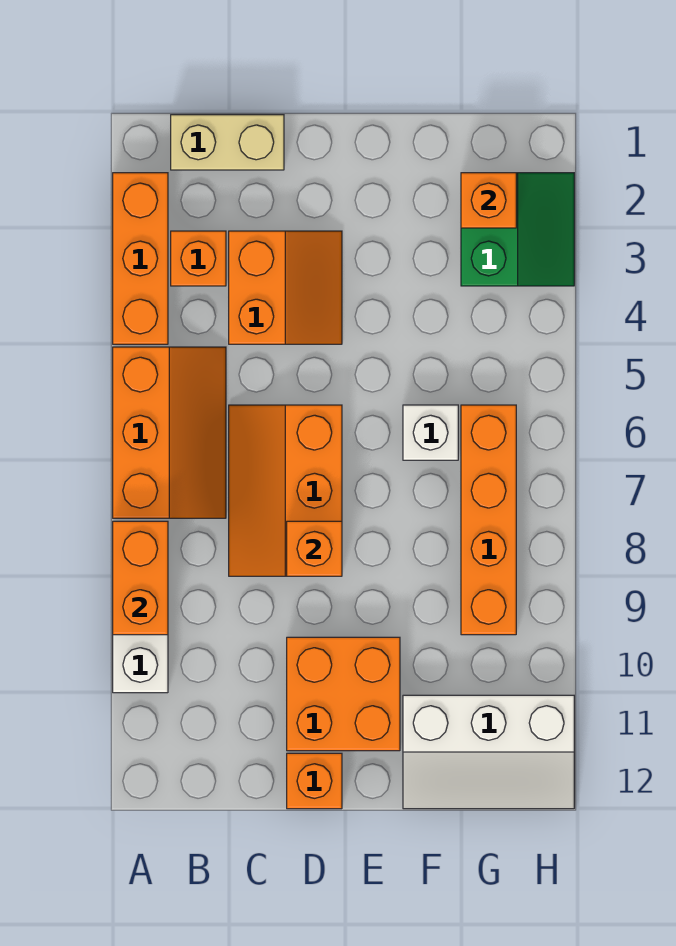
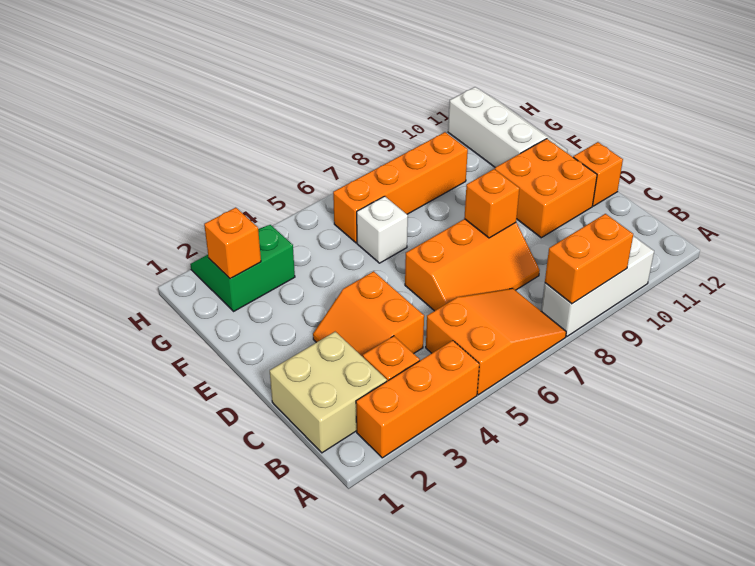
orange slope A5:B7 level 1 top A -> orange slope A5:B7 level 1 top 5
tan brick B1:C1 level 1 -> tan brick B1:C2 level 1
orange slope C3:D4 level 1 top C -> orange slope C3:D4 level 1 top 4

